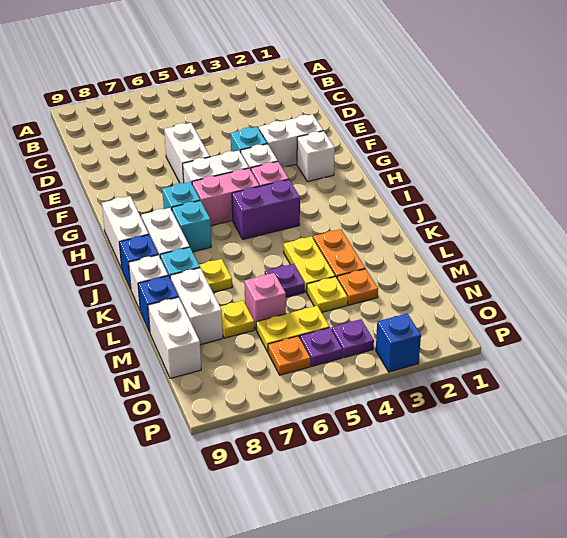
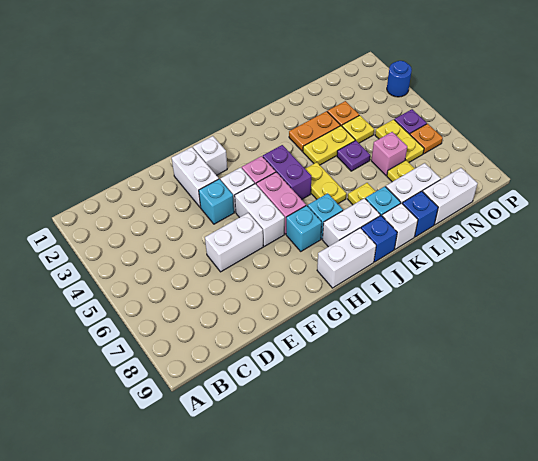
none -> yellow plate J5:J6 level 1
purple plate O4 level 1 -> none
blue brick P3 level 1 -> blue round brick P3 level 1

